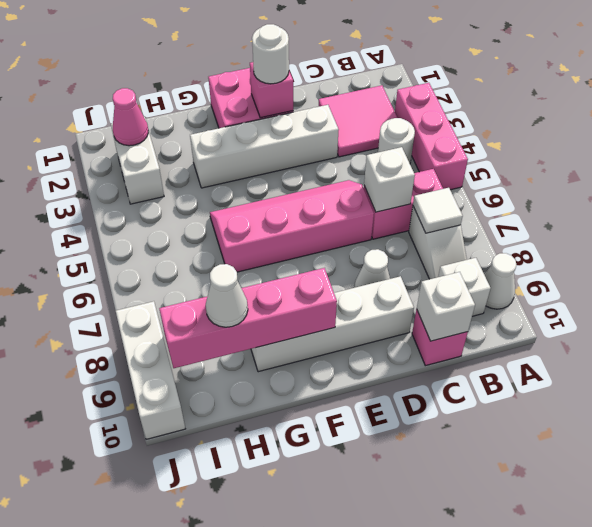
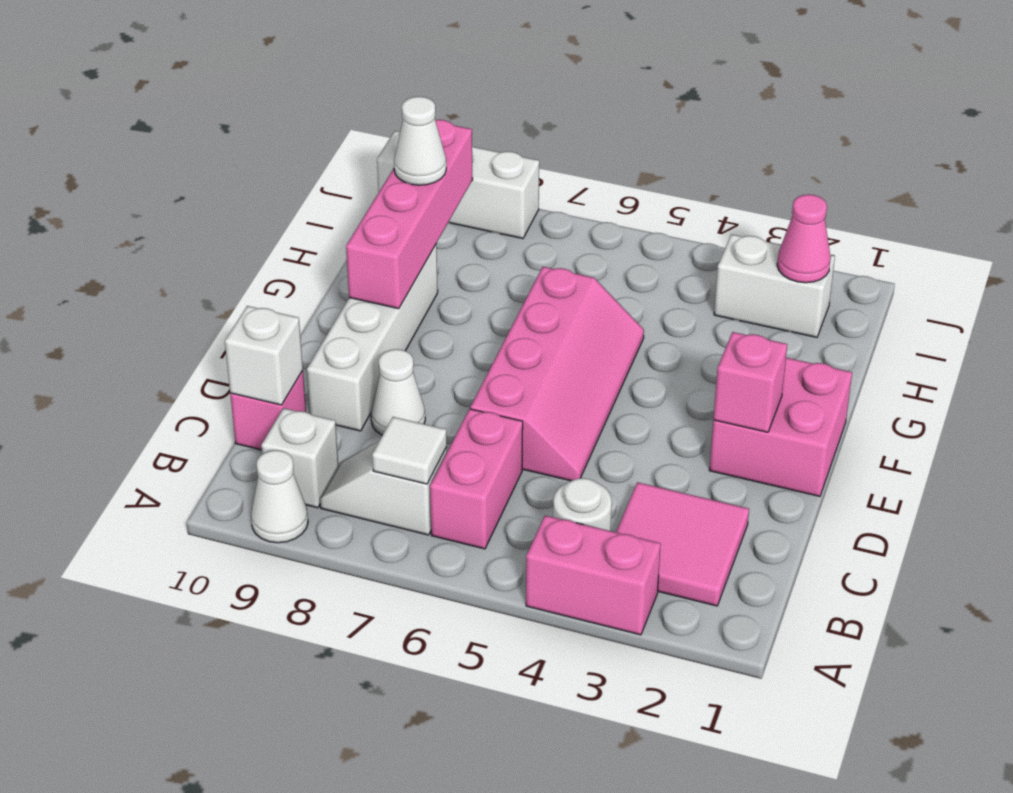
pink brick A3:A5 level 1 -> pink brick A3:A4 level 1
white brick C6 level 2 -> none
white brick D3:G3 level 1 -> none
white round brick E2 level 3 -> none

